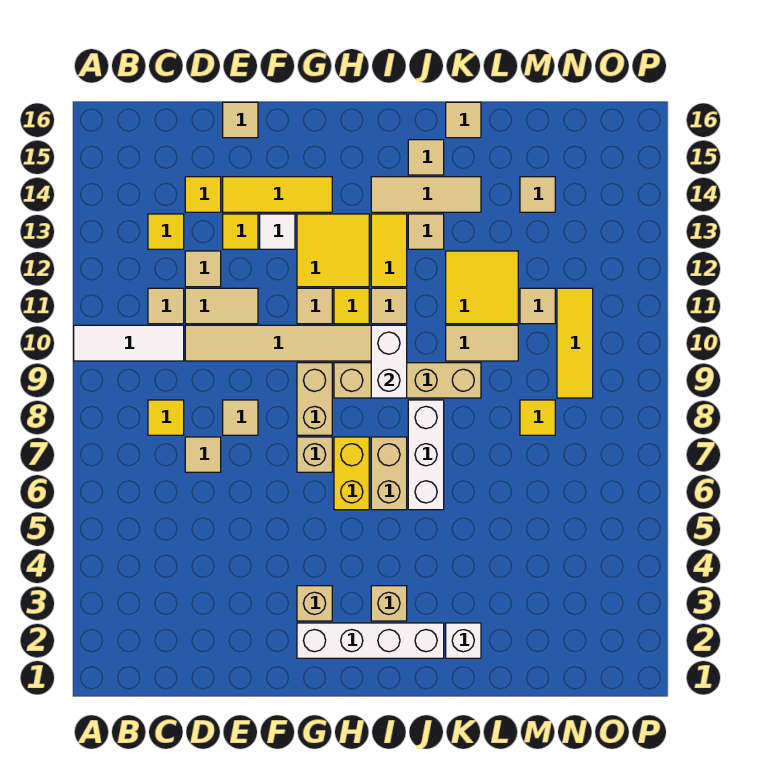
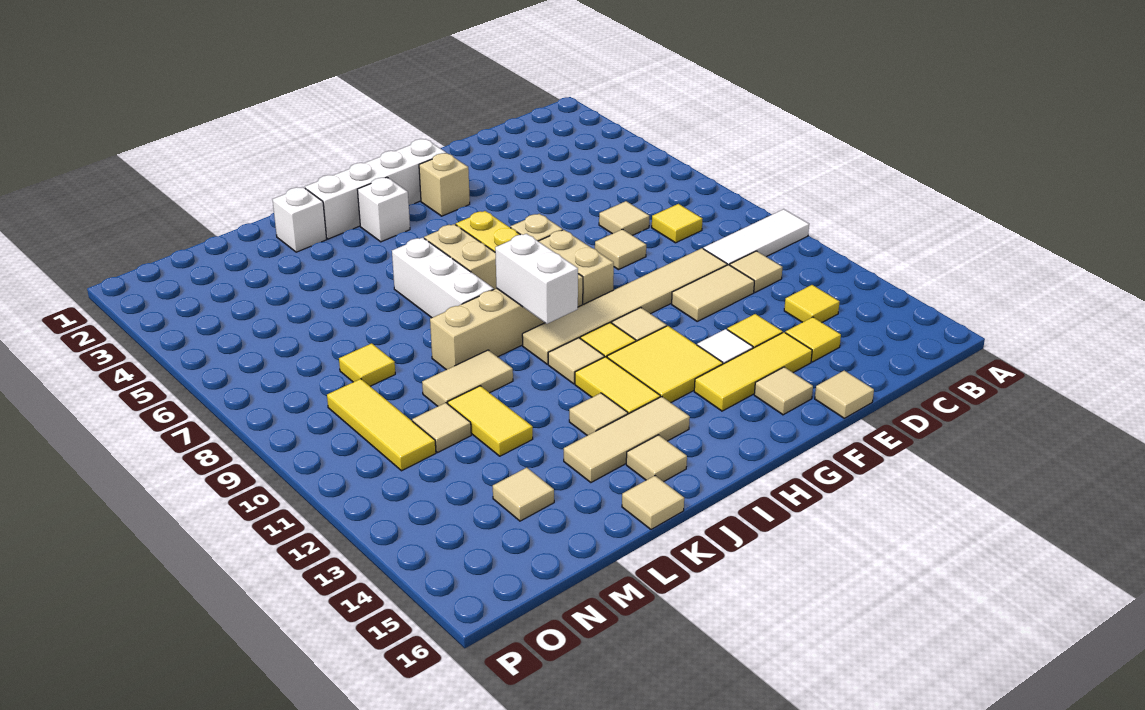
tan tile D12 level 1 -> tan tile F15 level 1
tan brick I3 level 1 -> white brick I3 level 1
yellow tile K11:L12 level 1 -> yellow tile L11:L12 level 1

